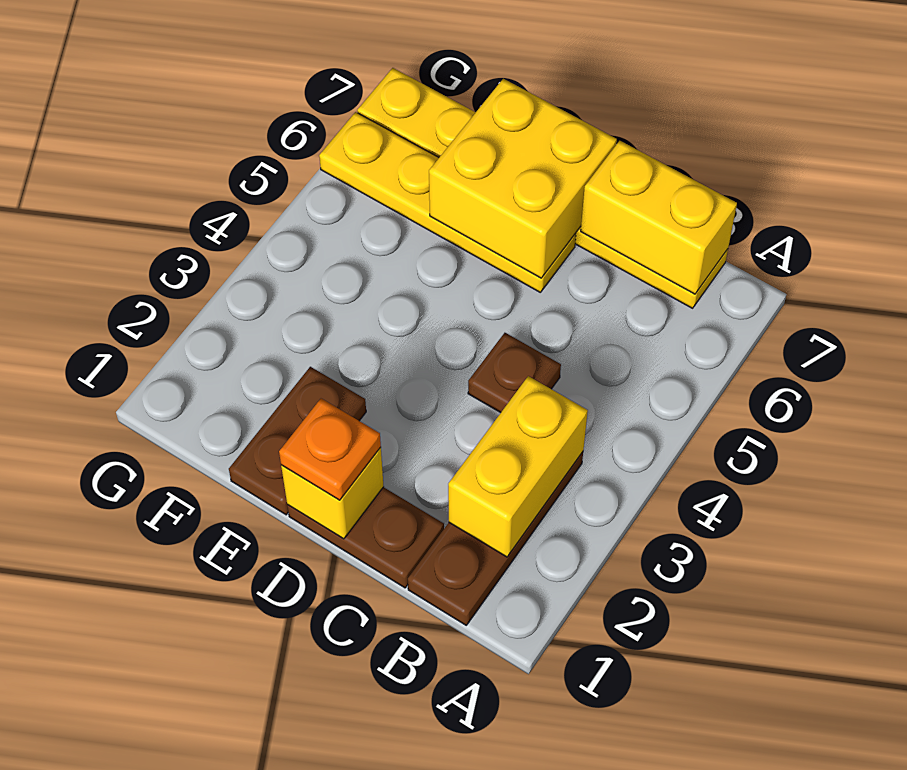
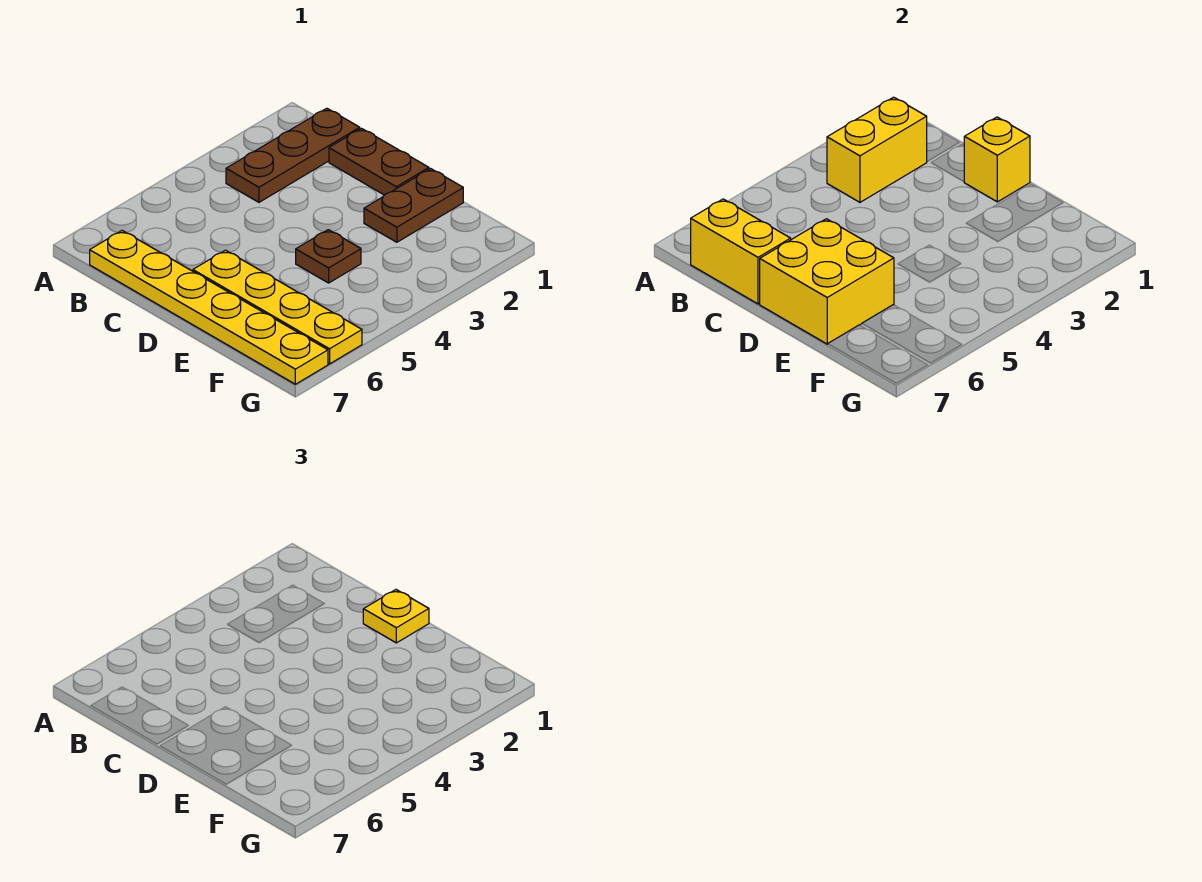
brown plate C4 level 1 -> brown plate E4 level 1
orange plate D1 level 3 -> yellow plate D1 level 3

